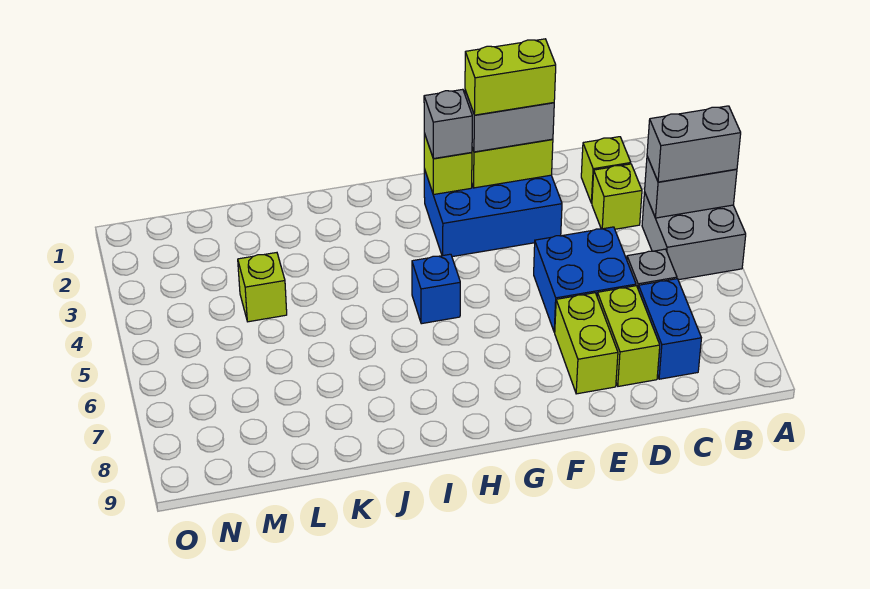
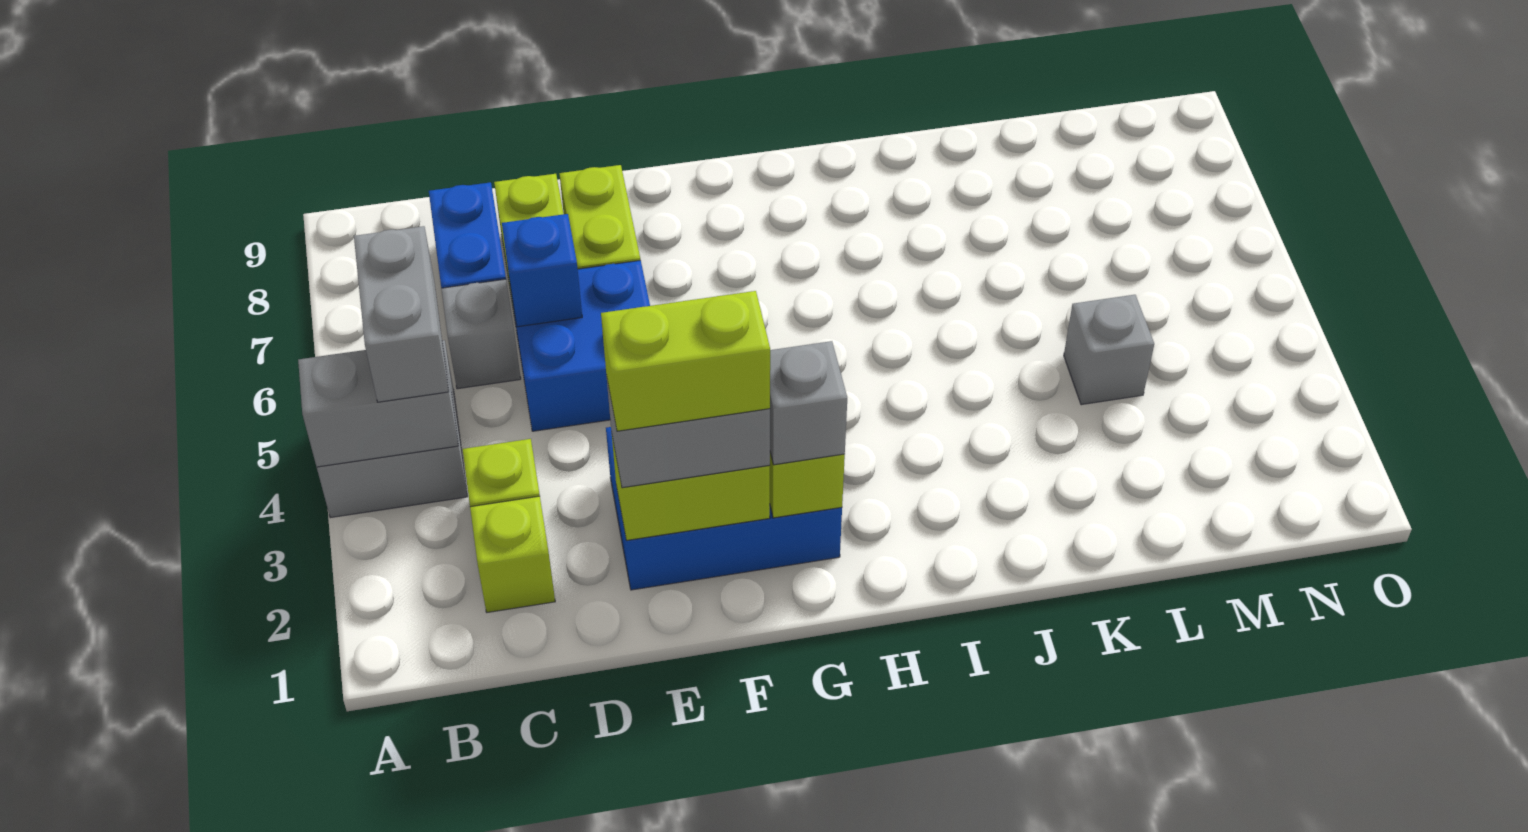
grey brick A4:B4 level 3 -> grey brick B4:B5 level 3
blue brick H5 level 1 -> blue brick D6 level 2
lime brick L4 level 1 -> grey brick L4 level 1

